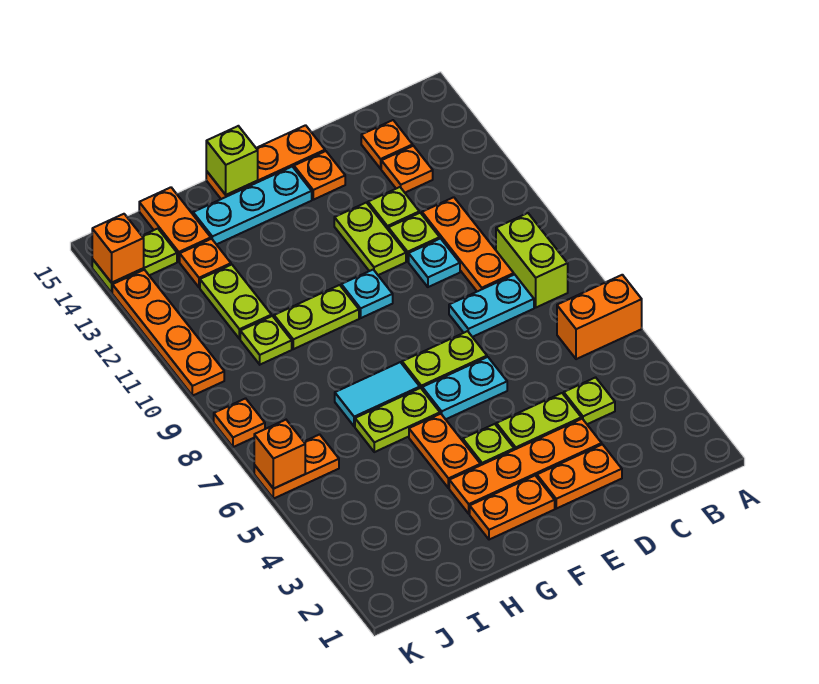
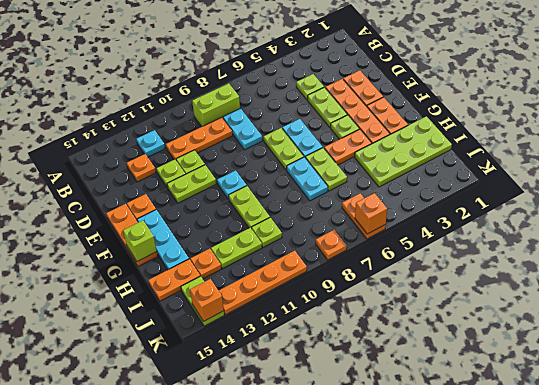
orange brick A6:B6 level 1 -> none
orange plate C14 level 1 -> none
cyan plate D10 level 1 -> cyan plate B12 level 1
cyan tile G7:H7 level 1 -> cyan plate G7:H7 level 1
none -> lime plate H1:I4 level 1

